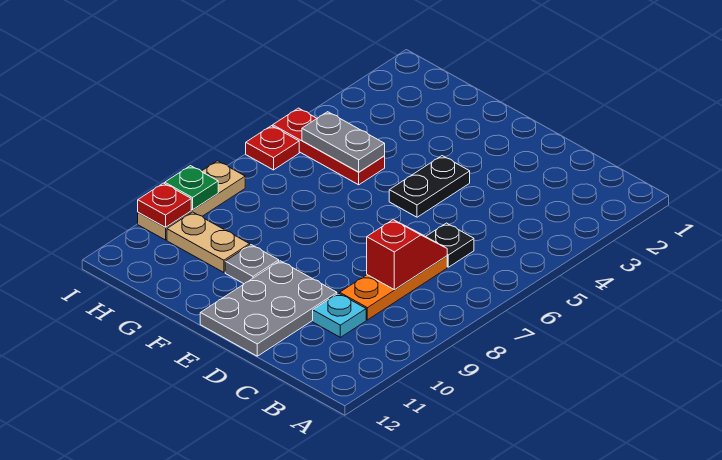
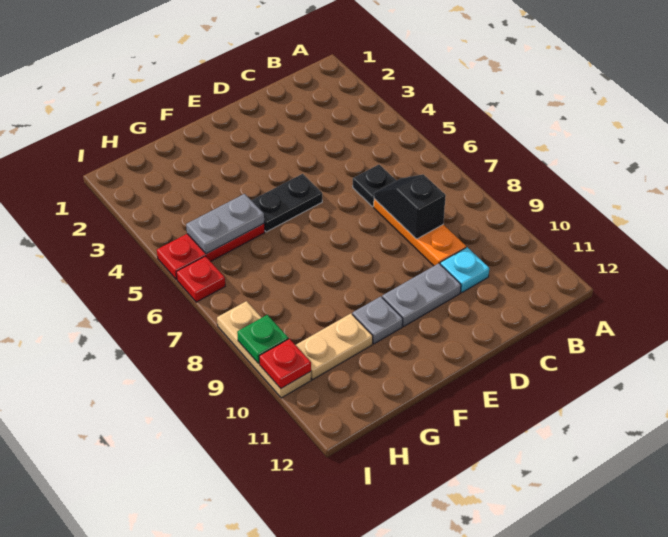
red slope C7:C8 level 2 top 8 -> black slope C7:C8 level 2 top 8
grey plate D10:E12 level 1 -> grey plate D10:E10 level 1
black plate E4:E5 level 1 -> black plate E5:F5 level 1

